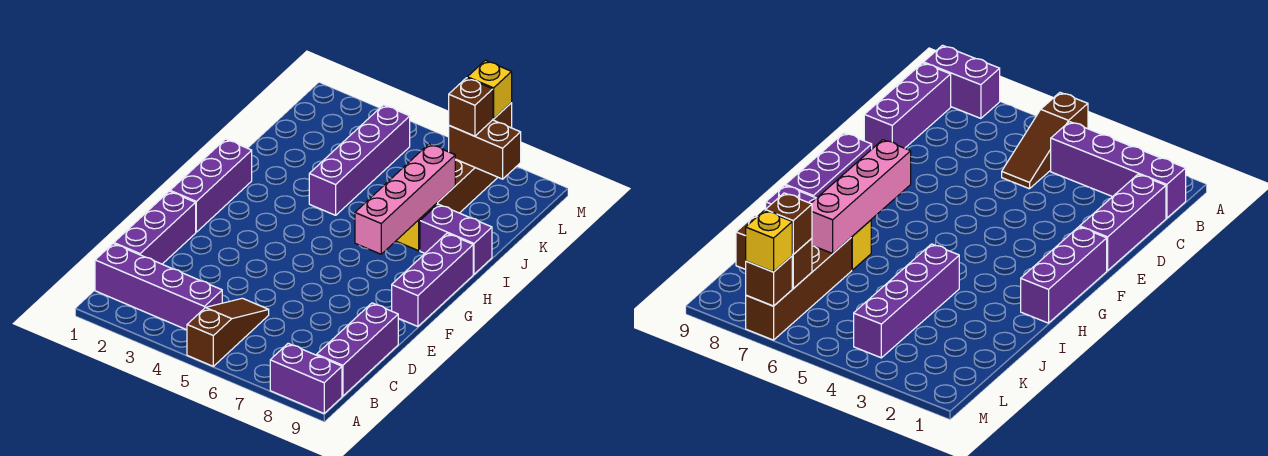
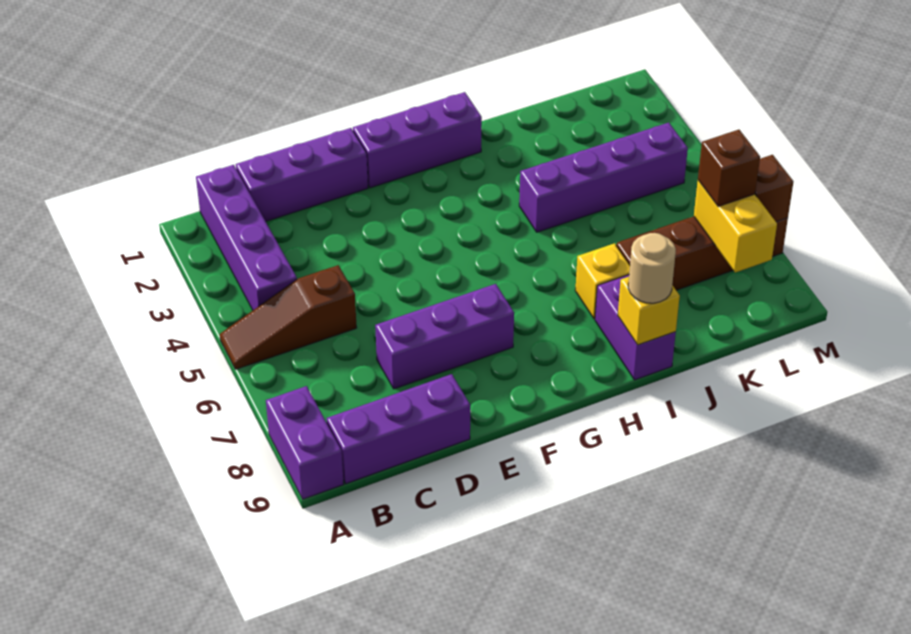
brown slope A5:C5 level 1 top A -> brown slope A5:C5 level 1 top C
purple brick F9:H9 level 1 -> purple brick D7:F7 level 1
pink brick G7:J7 level 2 -> none
none -> tan round brick I9 level 3
brown brick L7:L8 level 2 -> yellow brick L7:L8 level 2
yellow brick M7 level 3 -> yellow brick I9 level 2

